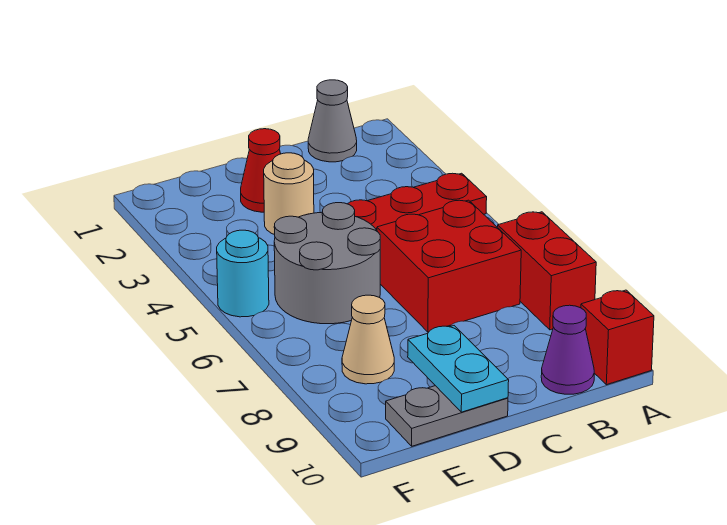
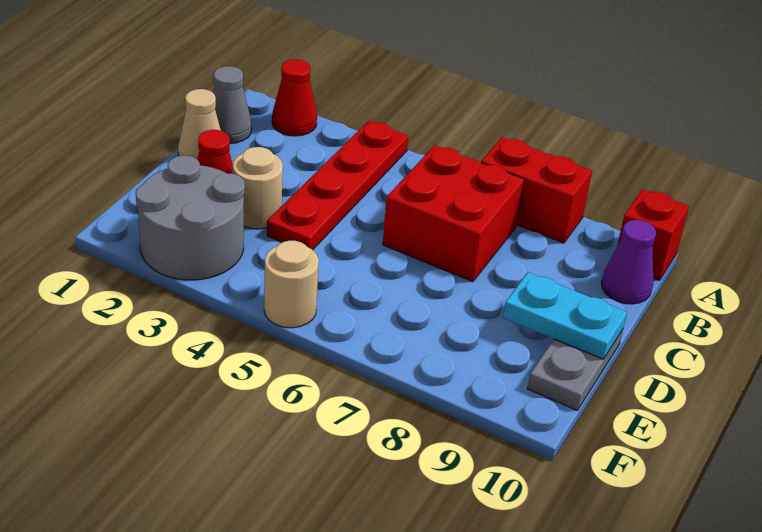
none -> red cone A2 level 1
grey round brick D5:E6 level 1 -> grey round brick E2:F3 level 1
tan cone E8 level 1 -> tan cone C1 level 1
cyan round brick F5 level 1 -> tan round brick F5 level 1

